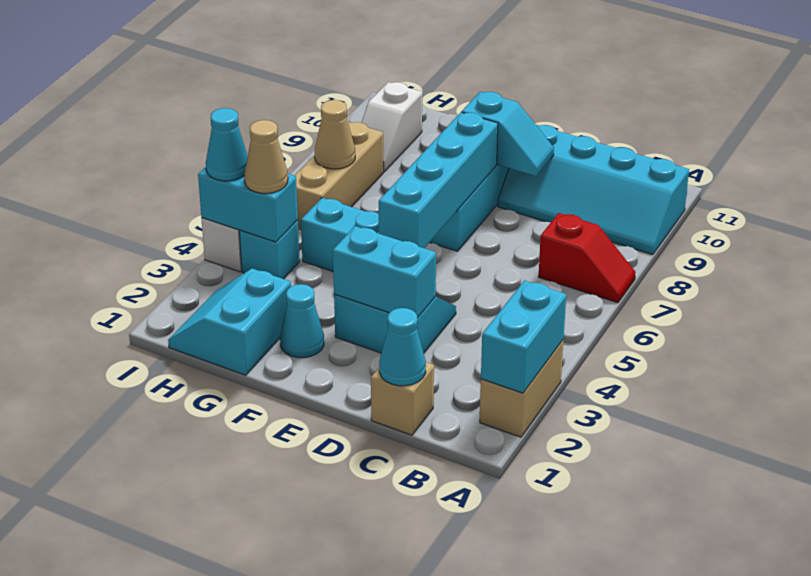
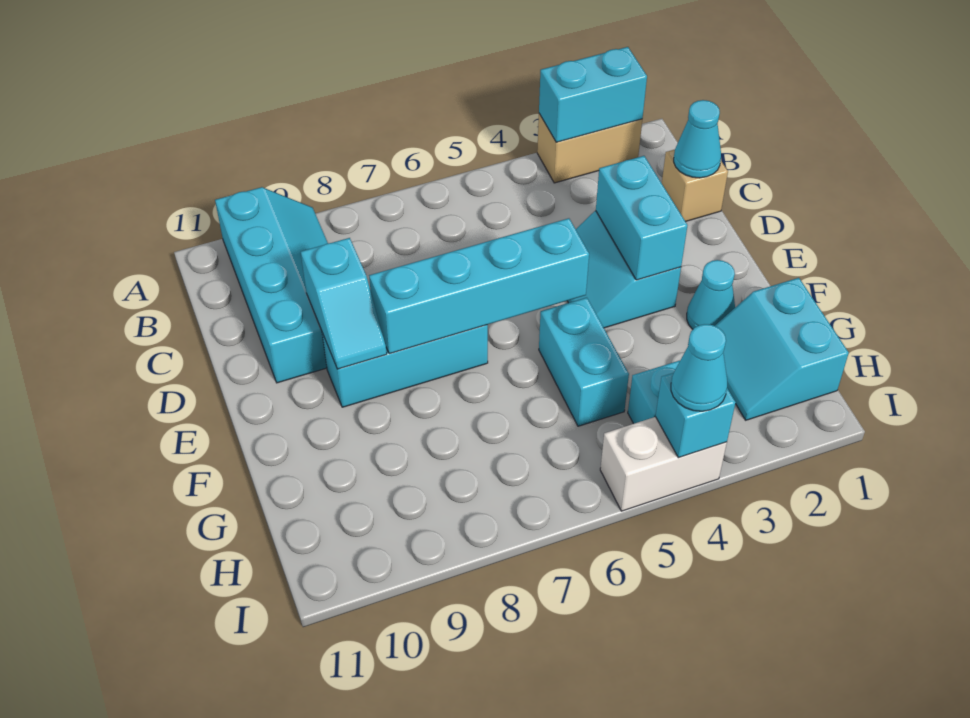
red slope A7:B7 level 1 top B -> none
cyan slope D9:E9 level 2 top E -> cyan slope D9:E9 level 2 top D
cyan slope G1:H2 level 1 top G -> cyan slope G1:H2 level 1 top 1
cyan brick H4:I4 level 2 -> cyan brick I4 level 2
tan cone H4 level 3 -> none
tan brick H6:H8 level 1 -> none
tan cone H7 level 2 -> none
white slope H9:H10 level 1 top 10 -> none

